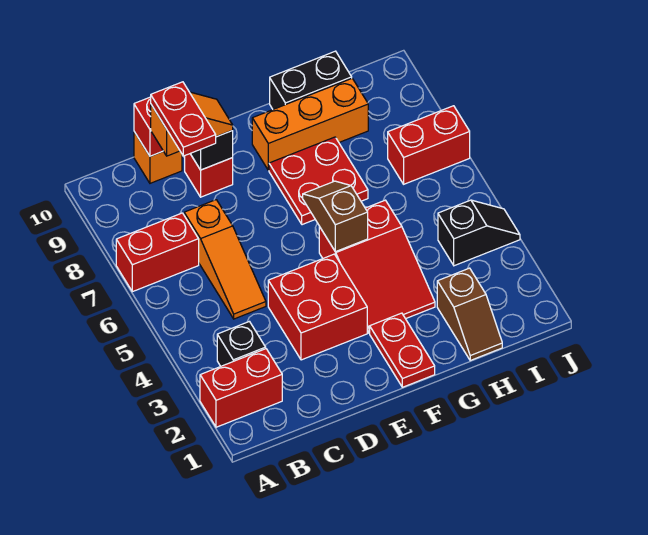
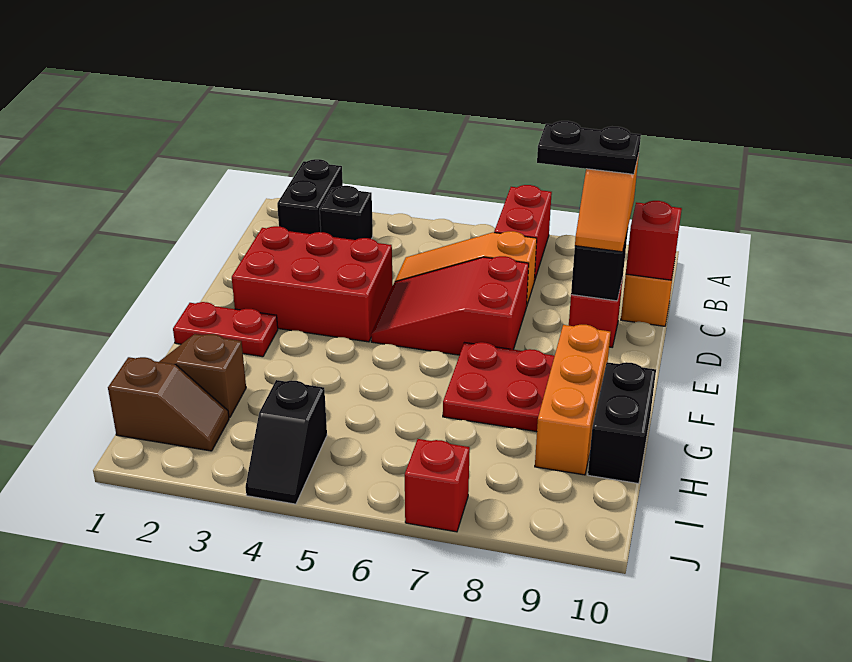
red brick A2:B2 level 1 -> black brick A2:B2 level 1
red plate C8:C9 level 4 -> black plate C8:C9 level 4
red brick D3:E4 level 1 -> red brick D2:E4 level 1
red slope F3:G5 level 1 top 5 -> red slope D5:E7 level 1 top 7
brown slope F5:F6 level 2 top 5 -> brown slope I1:I2 level 1 top 1
red brick I7:J7 level 1 -> red brick J7 level 1

